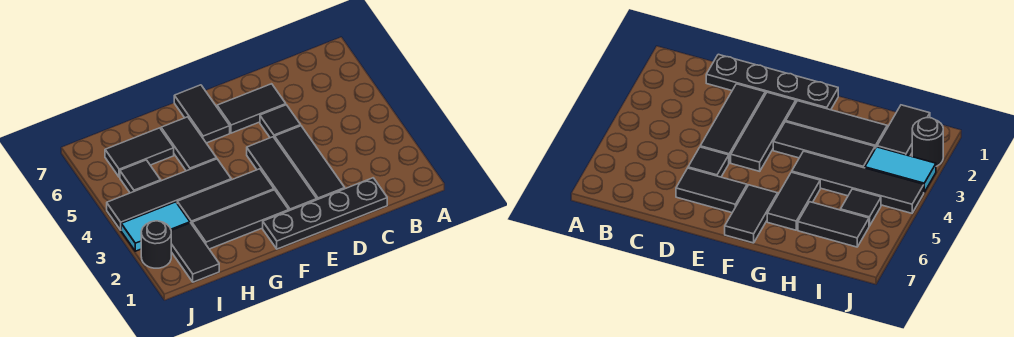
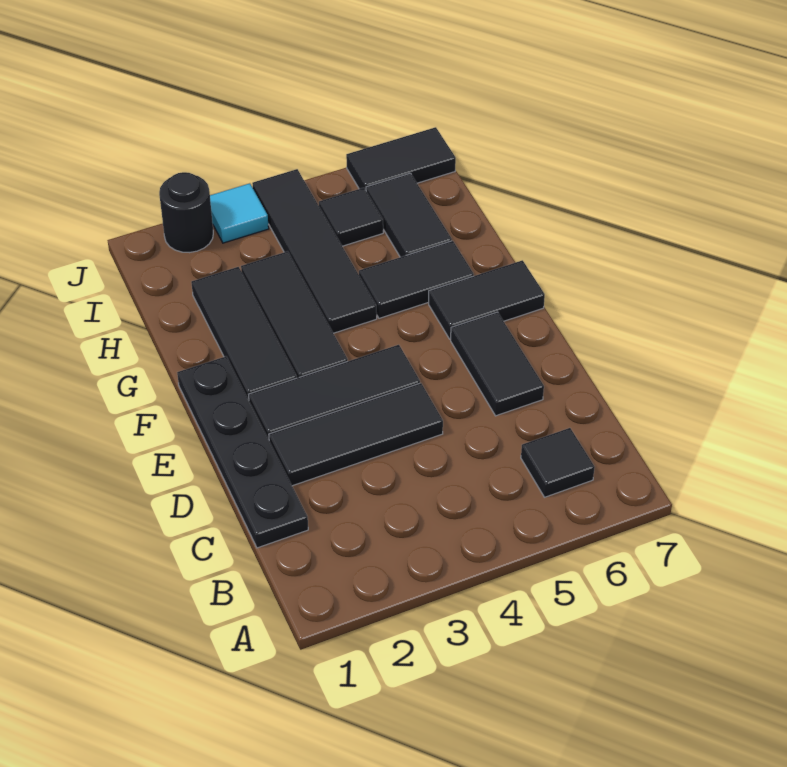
black tile D5 level 1 -> black tile B6 level 1
black tile I1:I2 level 1 -> black tile J6:J7 level 1
cyan tile I3:J3 level 1 -> cyan tile J3 level 1

